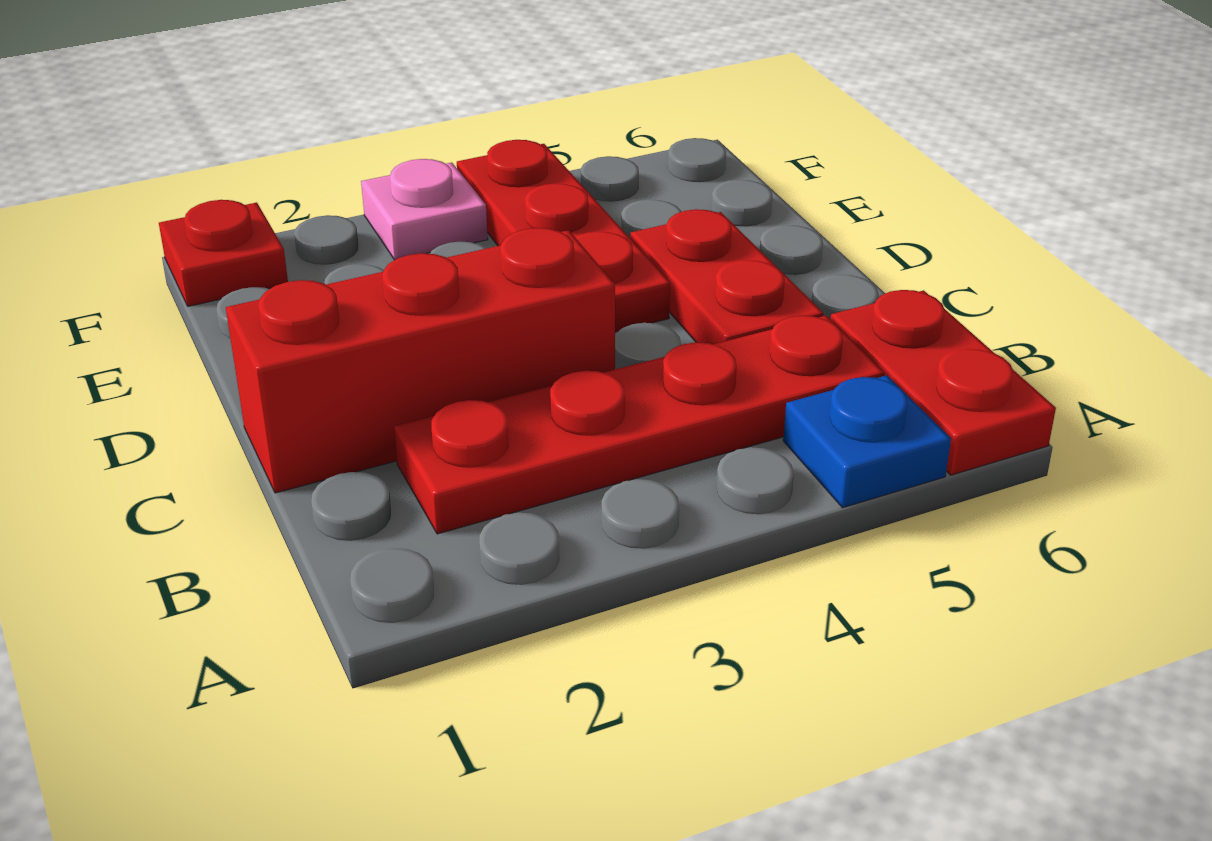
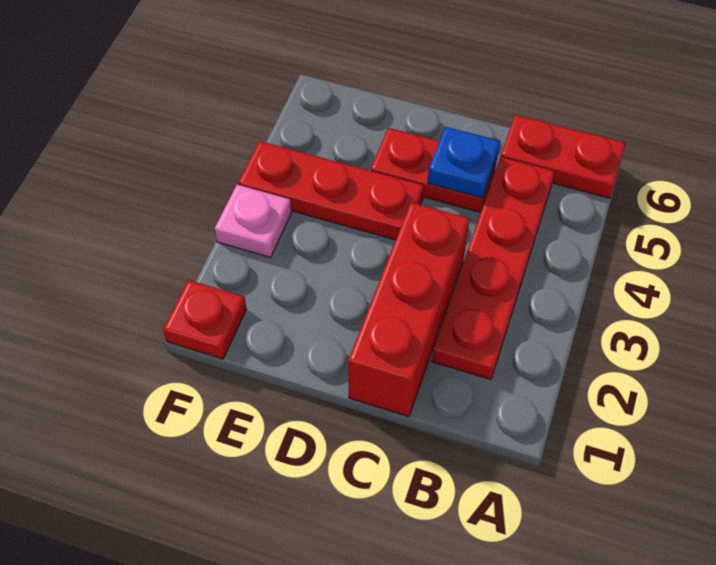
blue plate A5 level 1 -> blue plate C5 level 2

